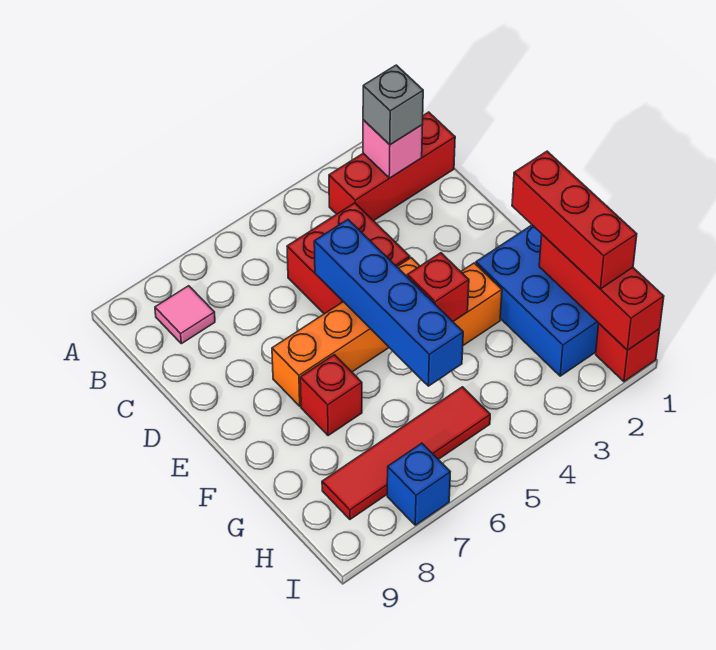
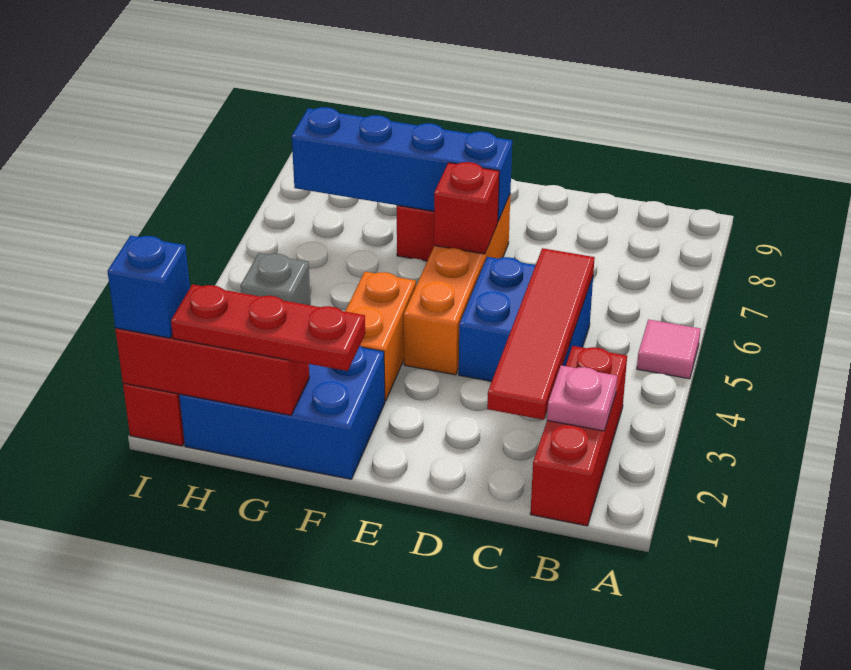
pink brick B2 level 2 -> pink plate B2 level 2
grey brick B2 level 3 -> grey brick H4 level 1
pink tile B8 level 1 -> pink tile A5 level 1
red brick C4:D5 level 1 -> blue brick C4:D5 level 1
blue brick D5:G5 level 2 -> blue brick E7:H7 level 2
red brick F1:H1 level 3 -> red plate F1:H1 level 3
red brick F4 level 2 -> red brick E6 level 2
red tile H5:H8 level 1 -> red tile C2:C5 level 2
blue brick I7 level 1 -> blue brick I1 level 3

